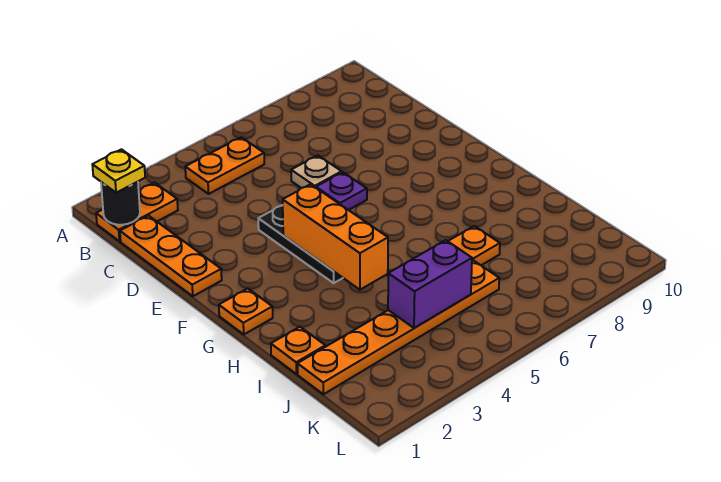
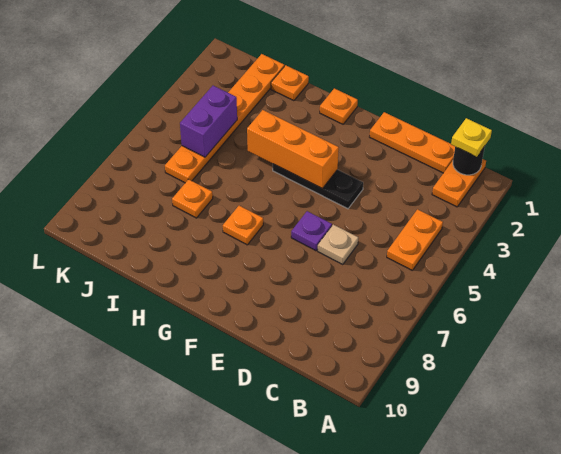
none -> orange plate G7 level 1

